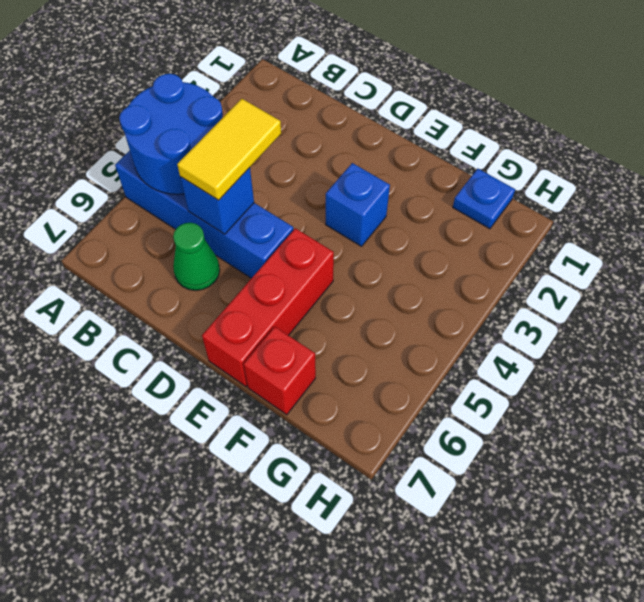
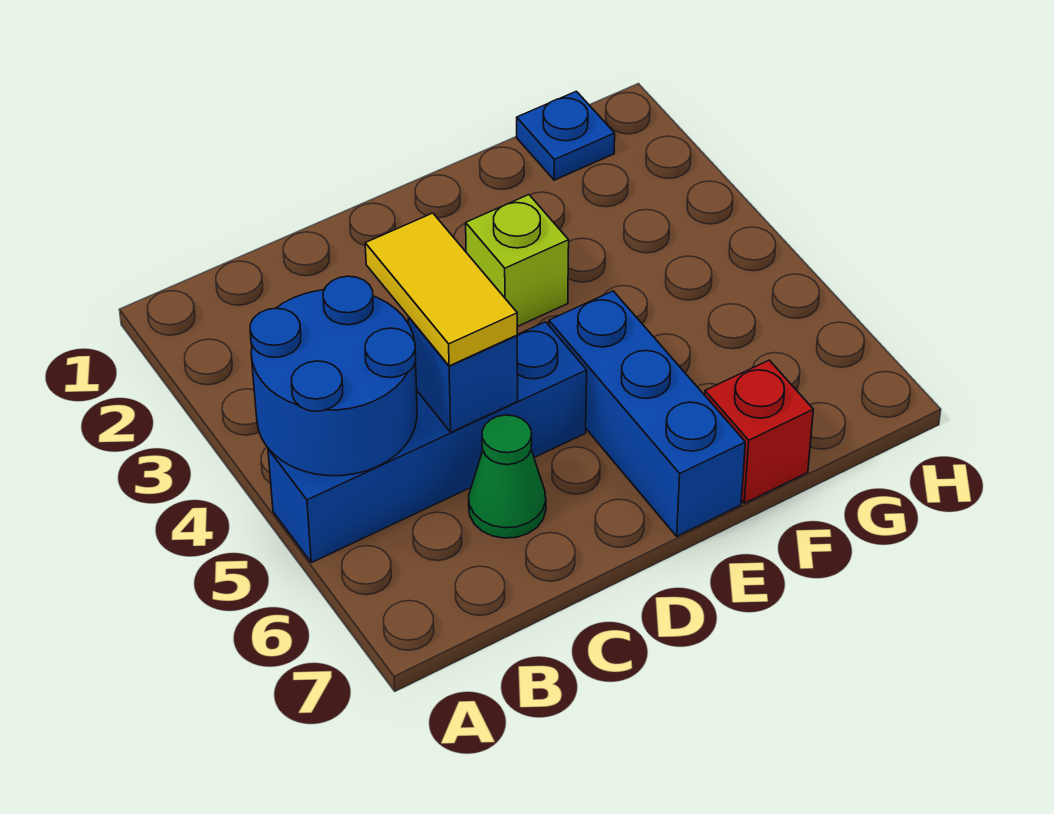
blue brick E3 level 1 -> lime brick E3 level 1
red brick E5:E7 level 1 -> blue brick E5:E7 level 1

